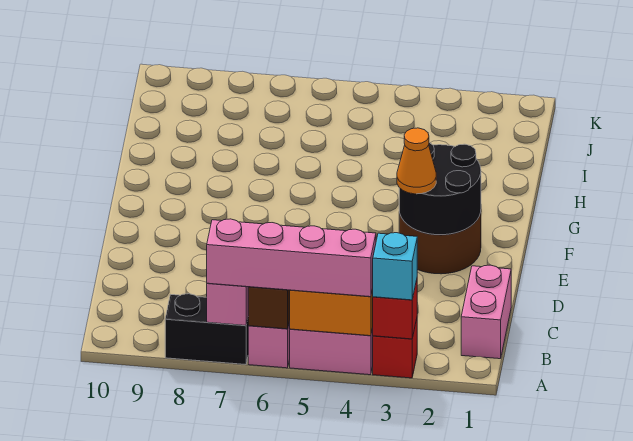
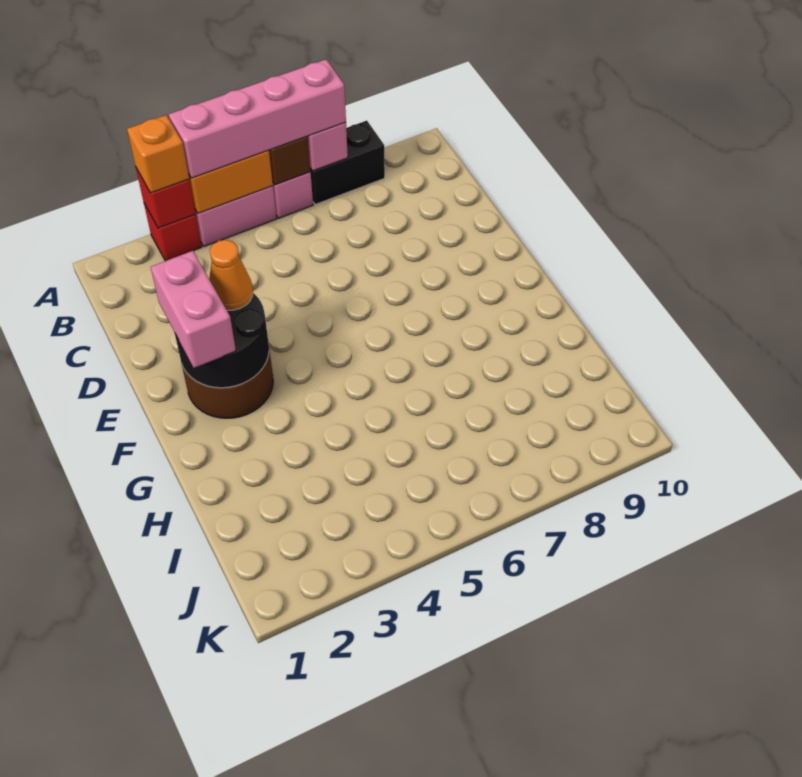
cyan brick A3 level 3 -> orange brick A3 level 3
pink brick B1:C1 level 1 -> pink brick E2:F2 level 3

